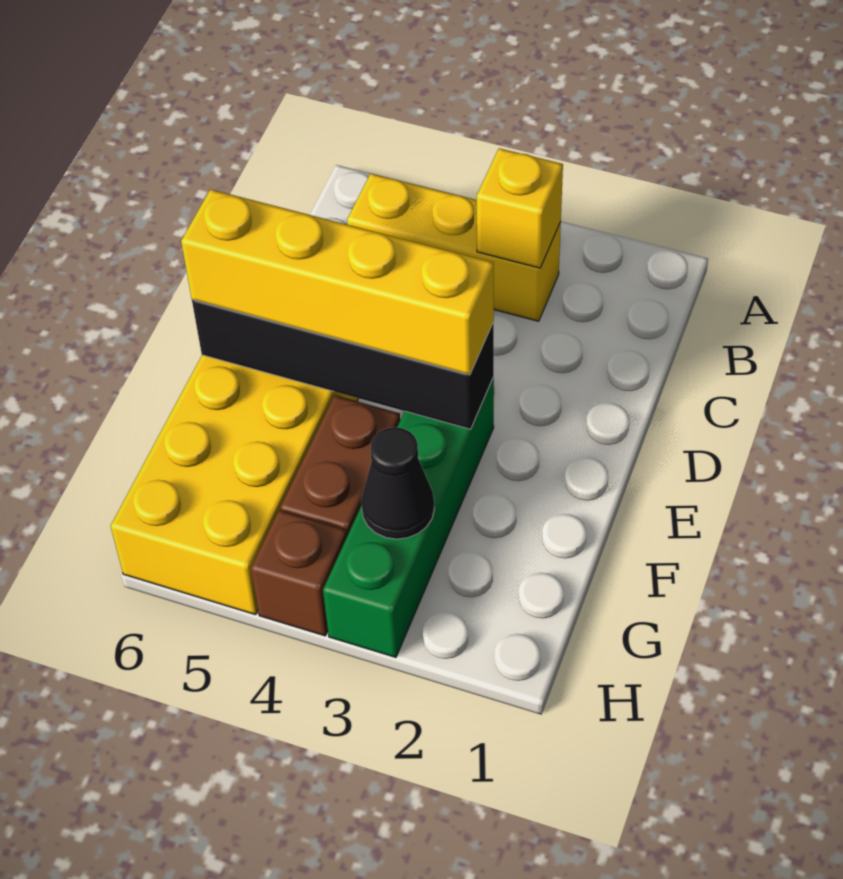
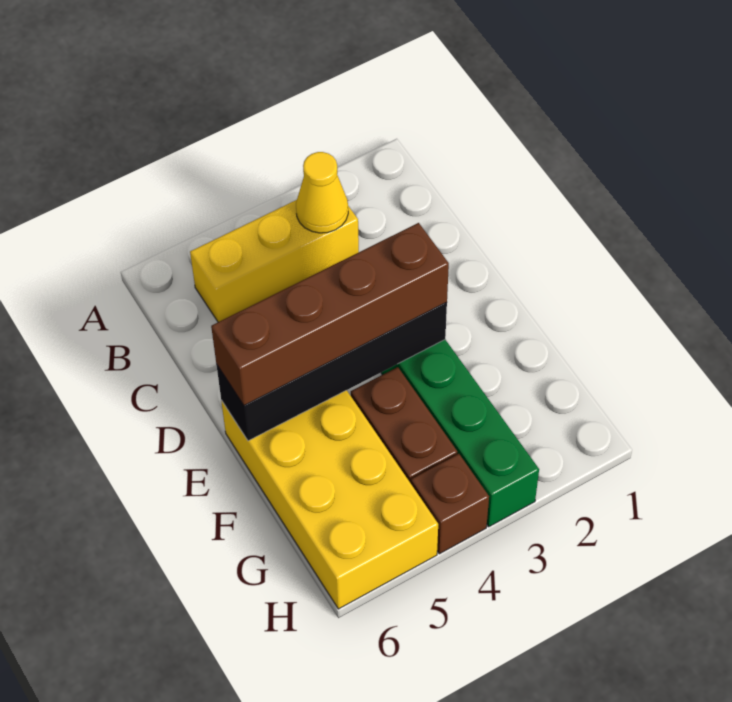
yellow brick B3 level 2 -> yellow cone B3 level 2
yellow brick E3:E6 level 3 -> brown brick E3:E6 level 3
black cone G3 level 2 -> none

